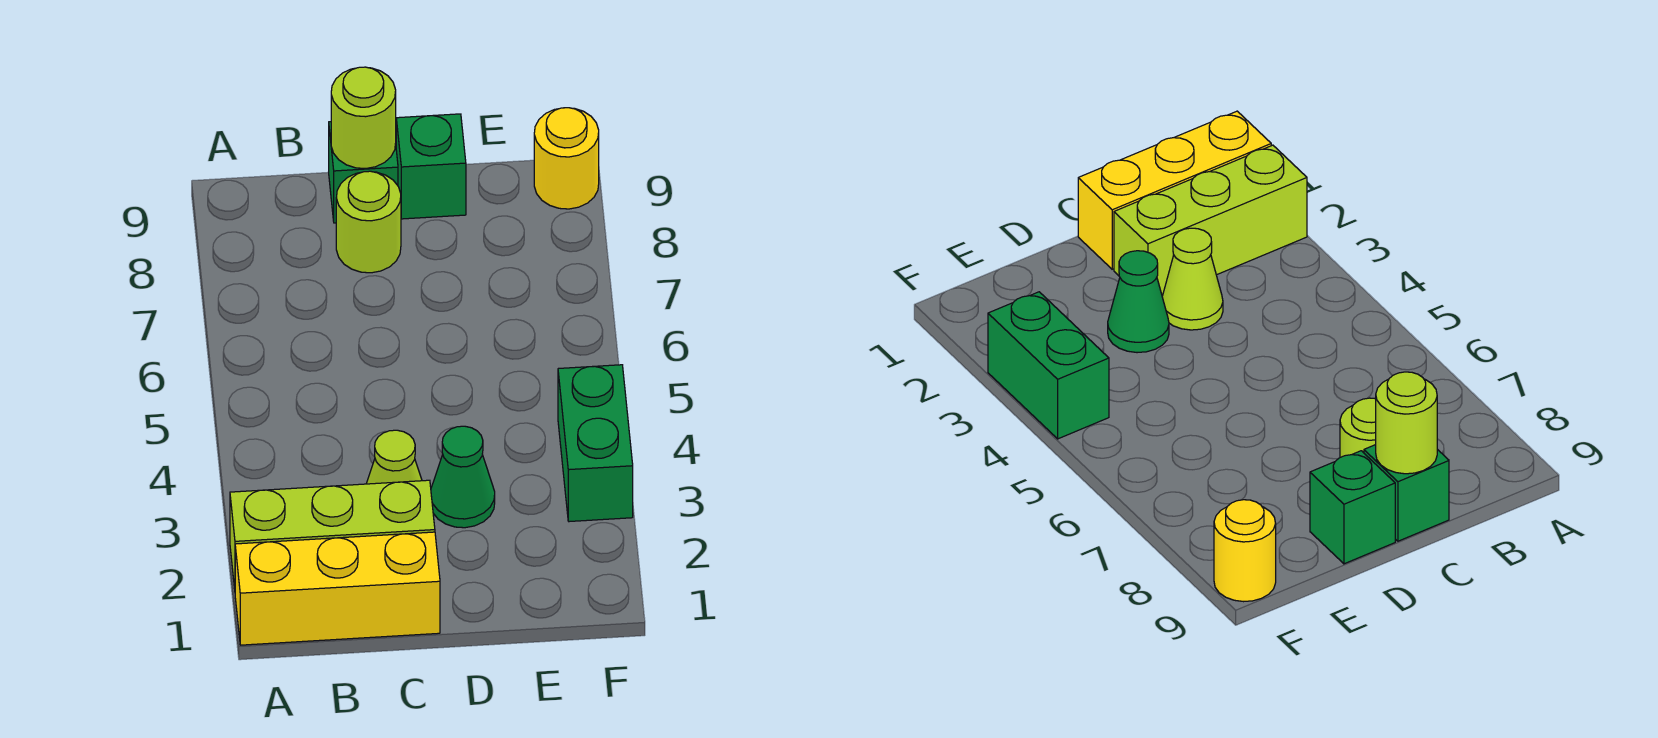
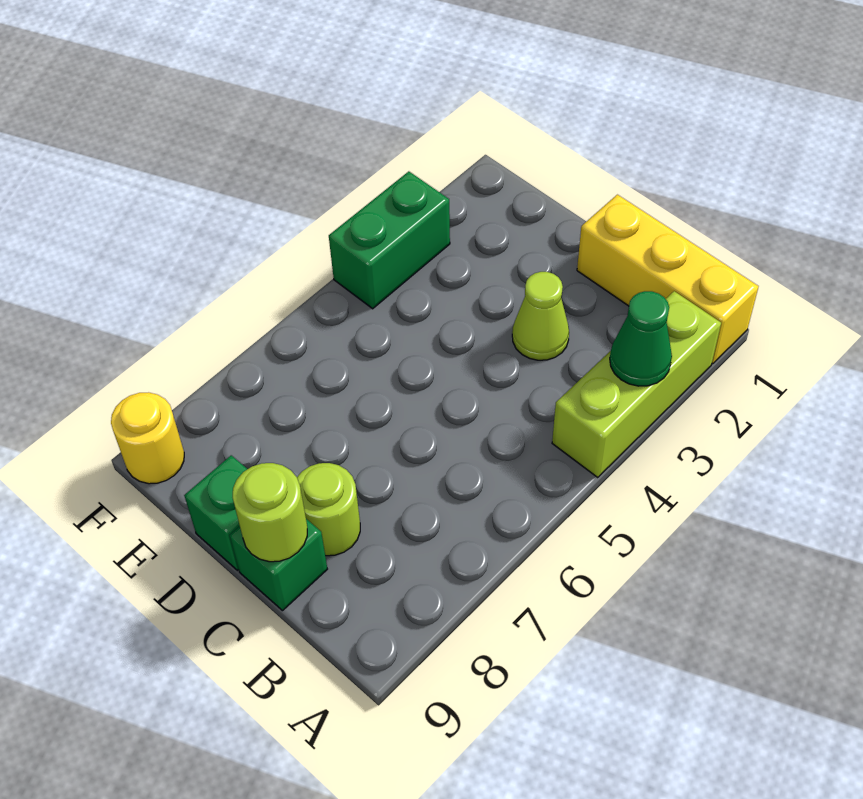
lime brick A2:C2 level 1 -> lime brick A2:A4 level 1
green cone D3 level 1 -> green cone A3 level 2

